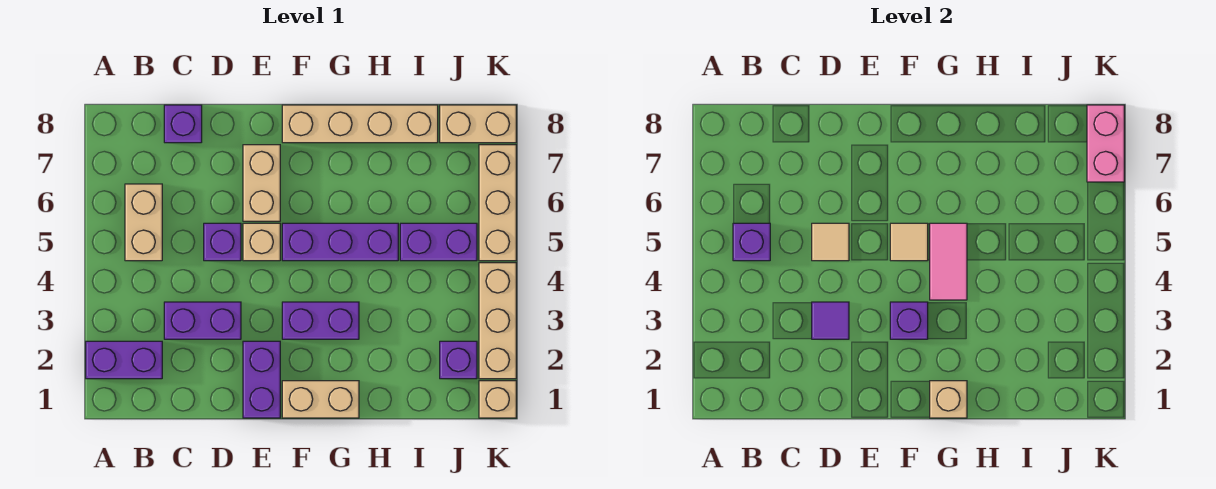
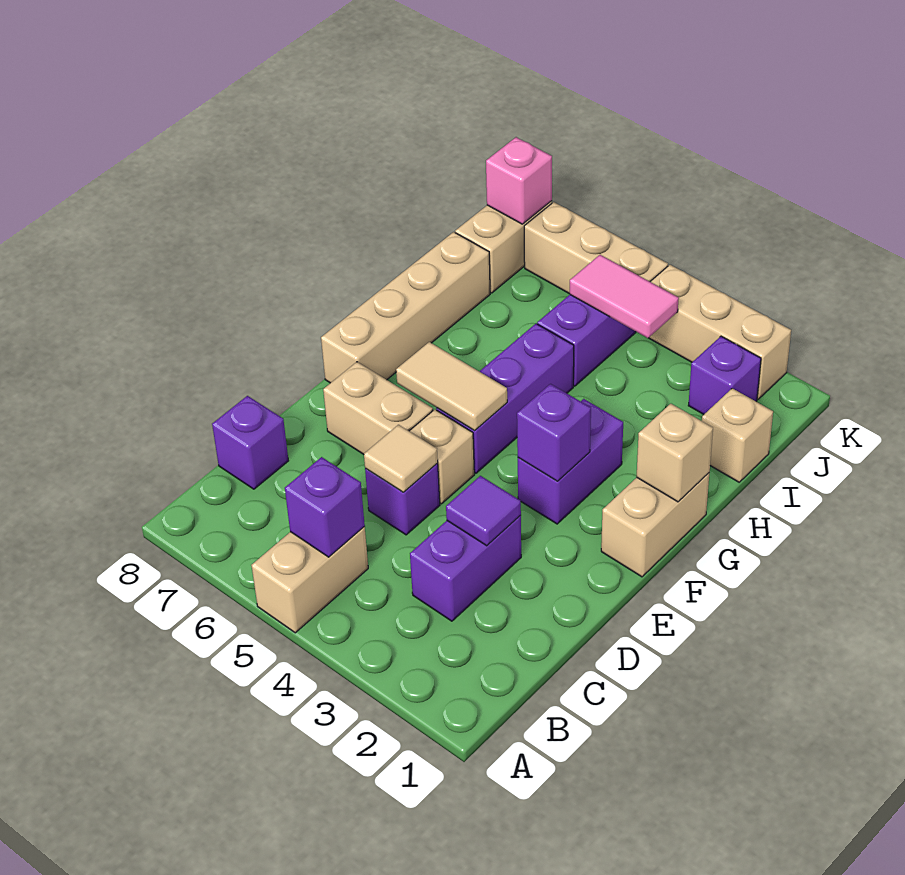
purple brick A2:B2 level 1 -> none
tan brick B5:B6 level 1 -> tan brick A5:B5 level 1
purple brick E1:E2 level 1 -> none
tan tile F5 level 2 -> tan tile F5:F6 level 2
pink tile G4:G5 level 2 -> pink tile J4:J5 level 2
tan brick K1 level 1 -> tan brick I1 level 1
pink brick K7:K8 level 2 -> pink brick K8 level 2

